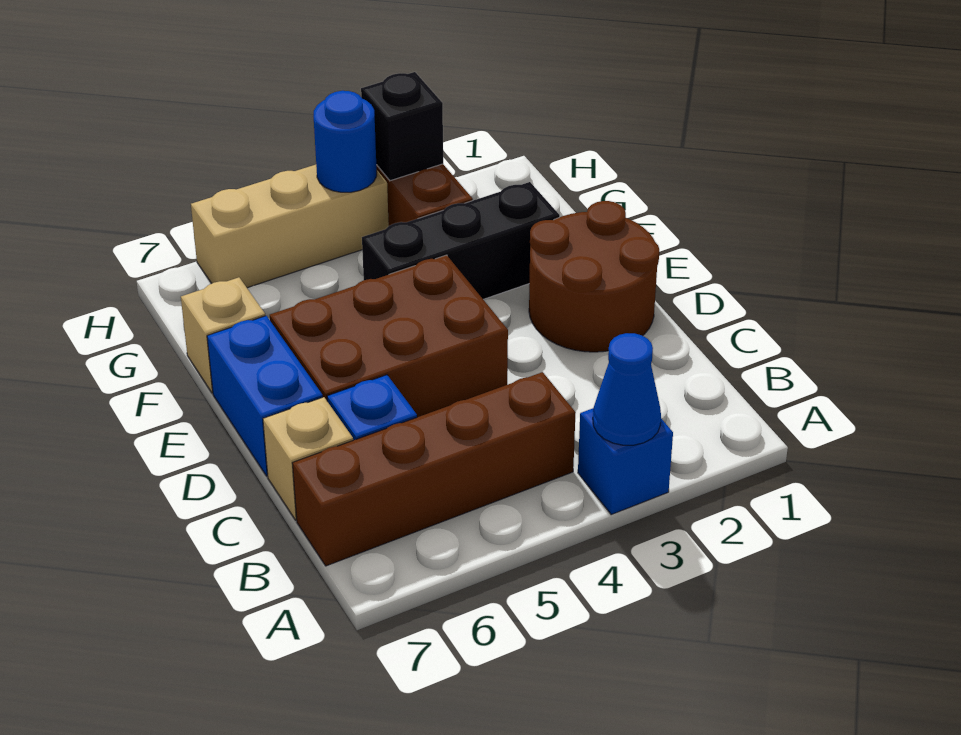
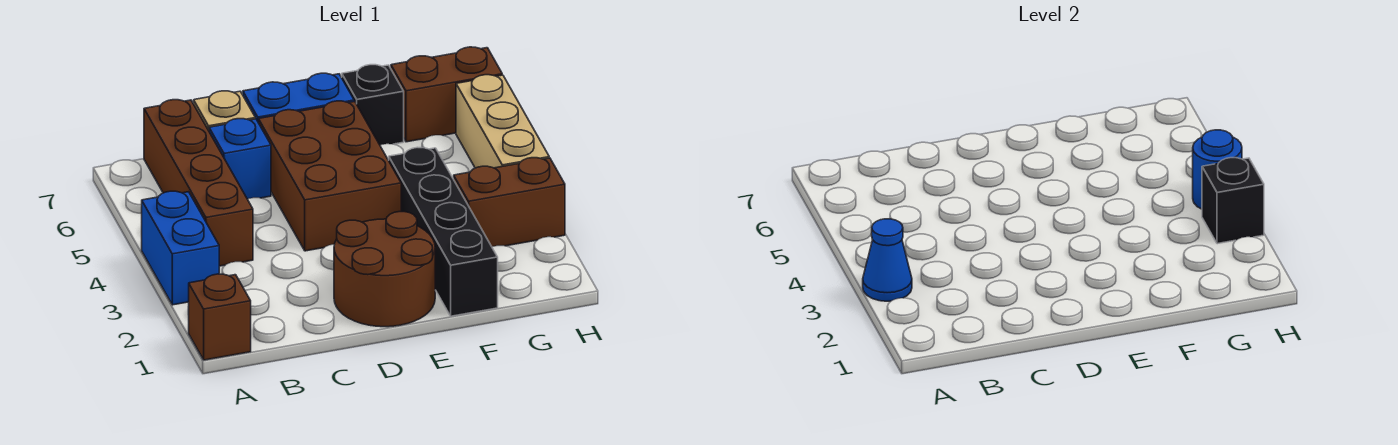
none -> brown brick A1 level 1
blue brick A3 level 1 -> blue brick A3:A4 level 1
black brick F2:F4 level 1 -> black brick F1:F4 level 1
tan brick F7 level 1 -> black brick F7 level 1
none -> brown brick G7:H7 level 1

